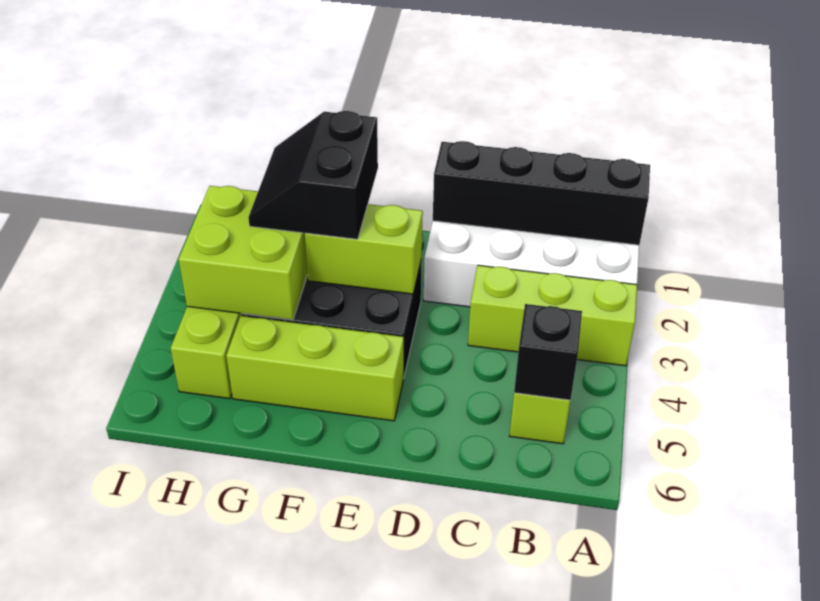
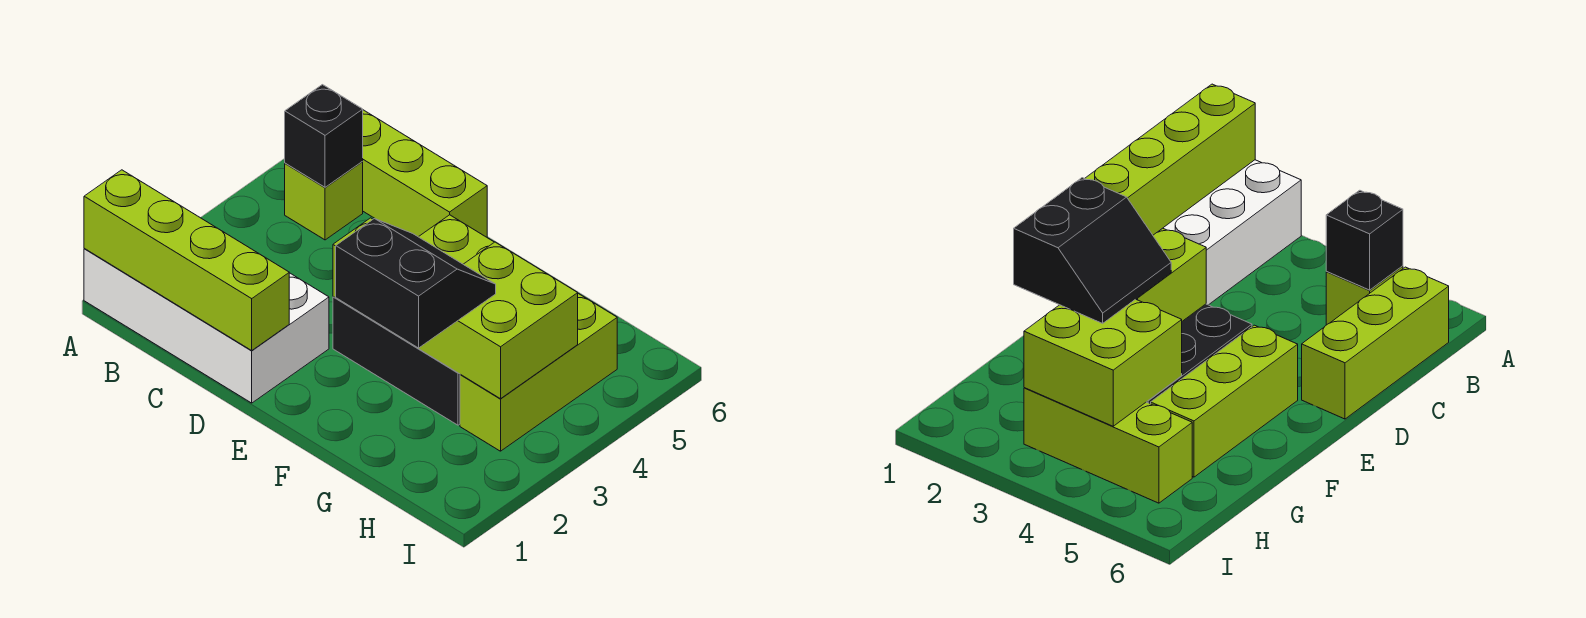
black brick A1:D1 level 2 -> lime brick A1:D1 level 2
lime brick A3:C3 level 1 -> lime brick B6:D6 level 1
black slope F2:G3 level 3 top F -> black slope F2:G3 level 3 top 2

